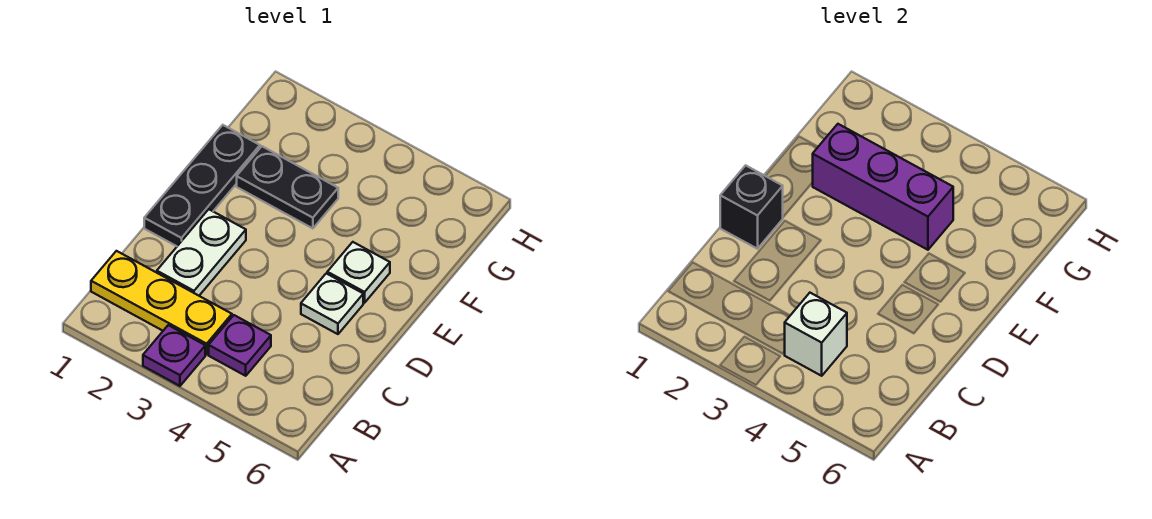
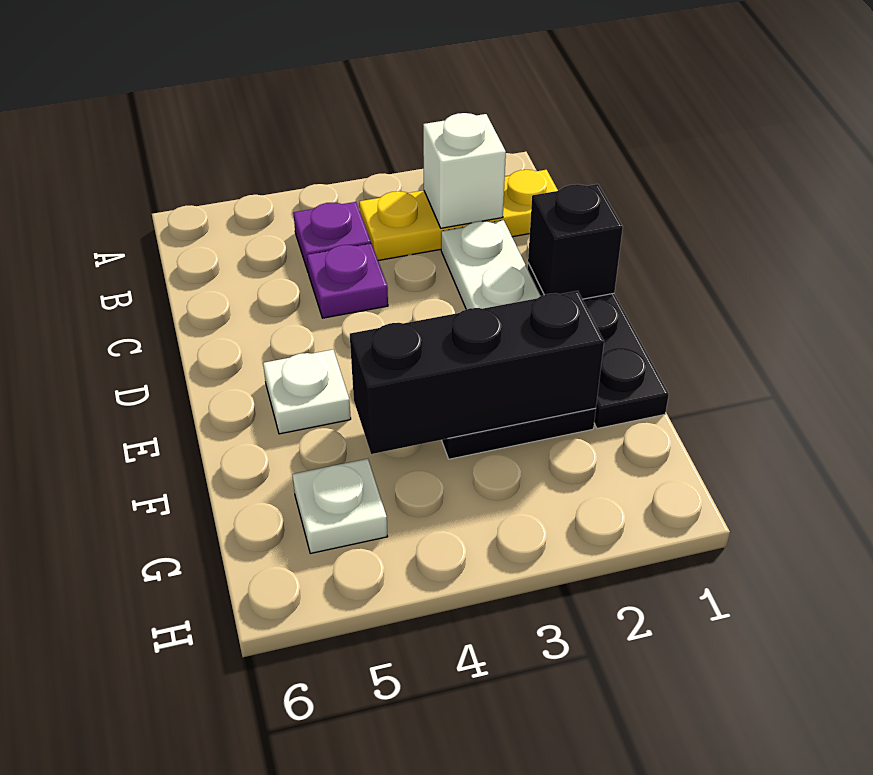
purple plate A3 level 1 -> purple plate C4 level 1
white brick B4 level 2 -> white brick B2 level 2
white plate D5 level 1 -> white plate G5 level 1
purple brick F2:F4 level 2 -> black brick F2:F4 level 2

